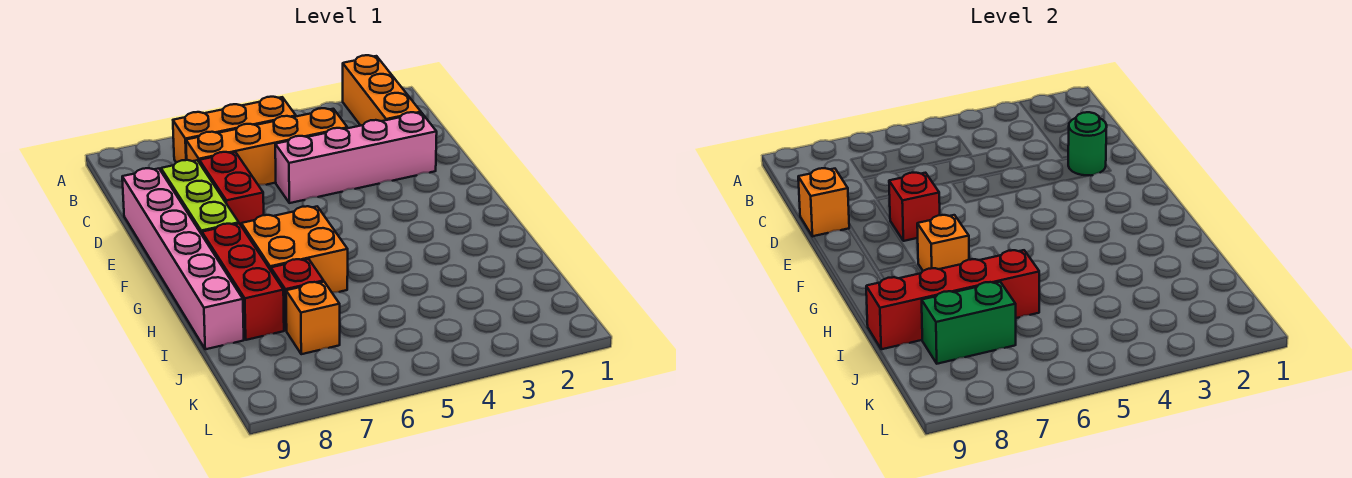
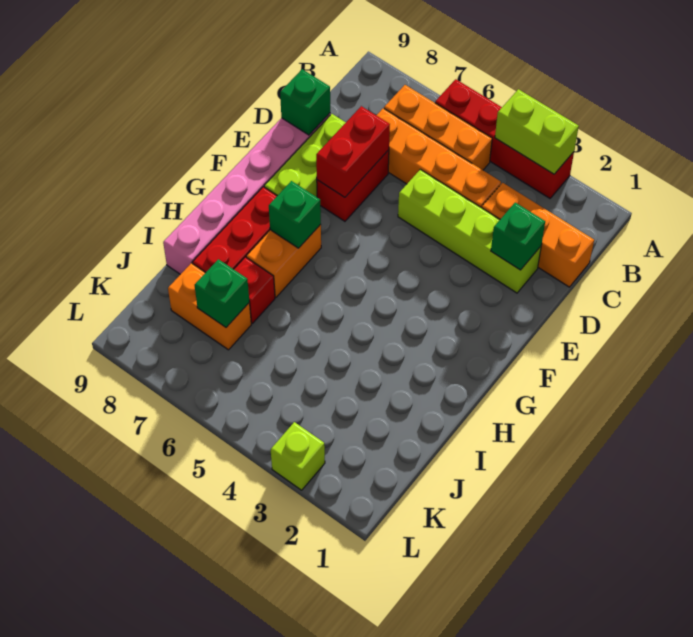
orange brick A2:C2 level 1 -> orange brick C1:C3 level 1
none -> lime brick A3:A4 level 2
pink brick D2:D5 level 1 -> lime brick D2:D5 level 1
green round brick D2 level 2 -> green brick D2 level 2
orange brick D9 level 2 -> green brick D9 level 2
red brick E7 level 2 -> red brick D7:E7 level 2
orange brick G6:H7 level 1 -> orange brick G7:H7 level 1
orange brick G7 level 2 -> green brick G7 level 2
red brick I6:I9 level 2 -> red brick A3:A6 level 1
orange brick J7 level 1 -> orange brick J7:J8 level 1
green brick J7:J8 level 2 -> green brick J7 level 2
none -> lime brick L3 level 1

